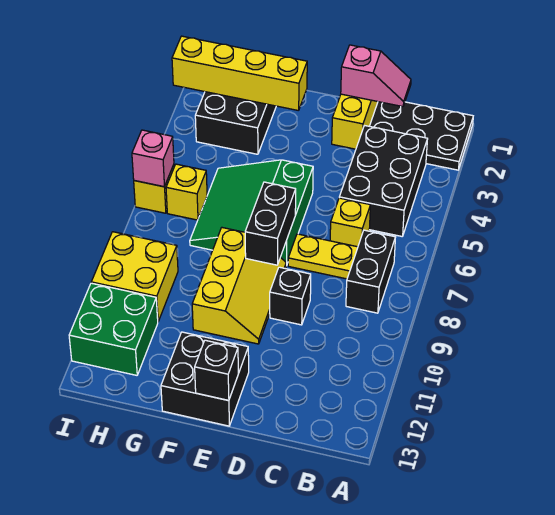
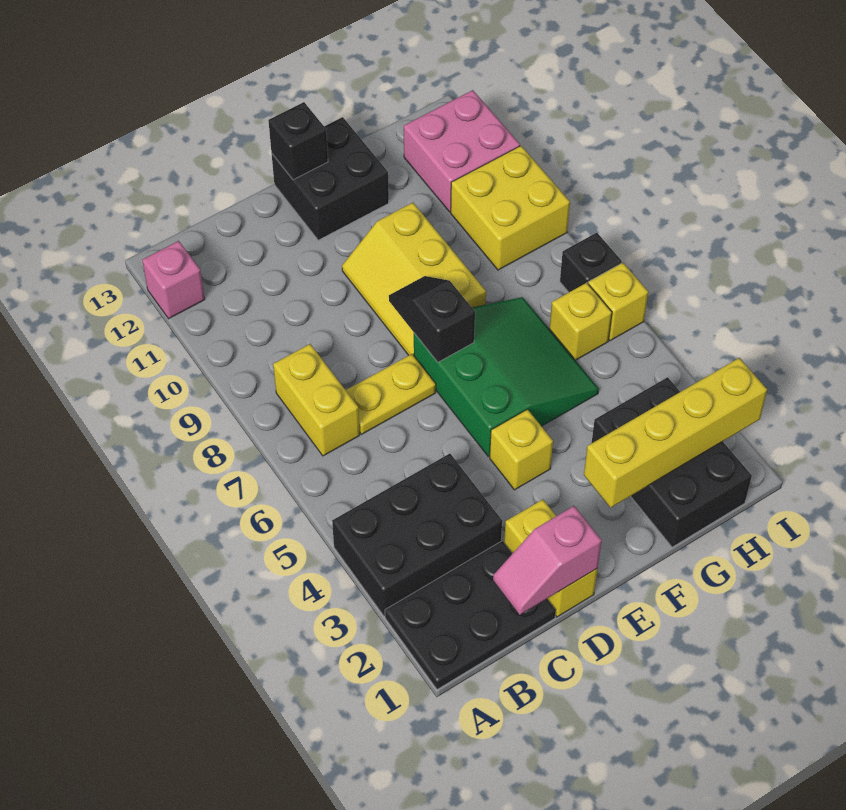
black brick B3:C5 level 1 -> black brick A3:C4 level 1
black brick B7:B8 level 1 -> yellow brick B7:B8 level 1
yellow brick C6 level 1 -> yellow brick E4 level 1
black brick D9 level 1 -> black brick I7 level 1
black brick E7:E8 level 2 -> black slope E7:E8 level 2 top 7
green brick H11:I12 level 1 -> pink brick H11:I12 level 1
pink brick I6 level 2 -> pink brick A12 level 1

